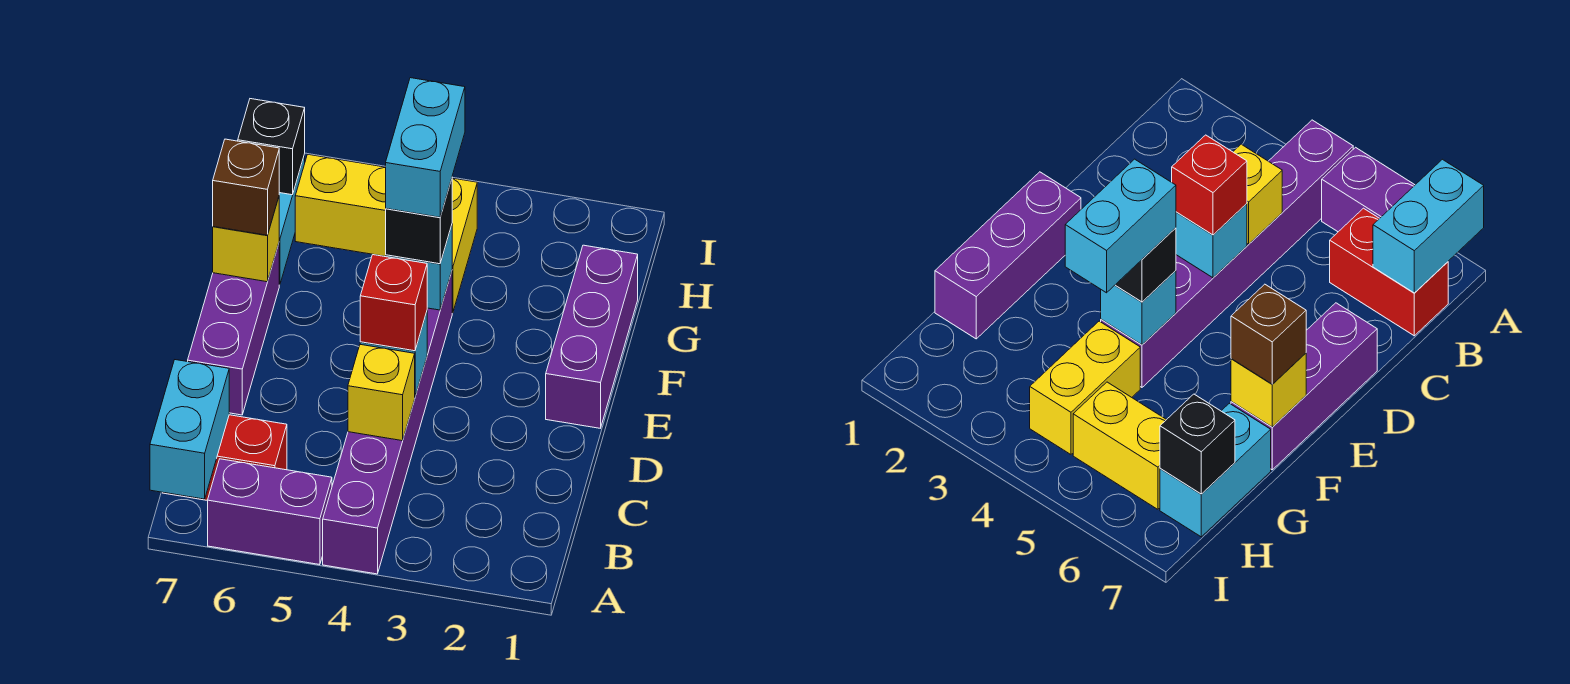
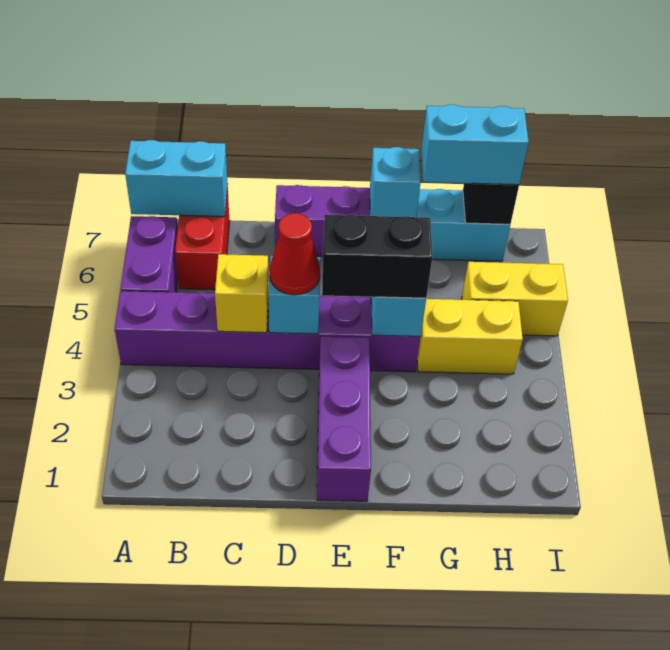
red brick D4 level 3 -> red cone D4 level 3
purple brick E1:G1 level 1 -> purple brick E1:E3 level 1
black brick F4 level 3 -> black brick E4:F4 level 3
cyan brick F4:G4 level 4 -> cyan brick G7:H7 level 3
yellow brick F7 level 2 -> cyan brick F7 level 2
brown brick F7 level 3 -> none
yellow brick H5:H6 level 1 -> yellow brick H5:I5 level 1

